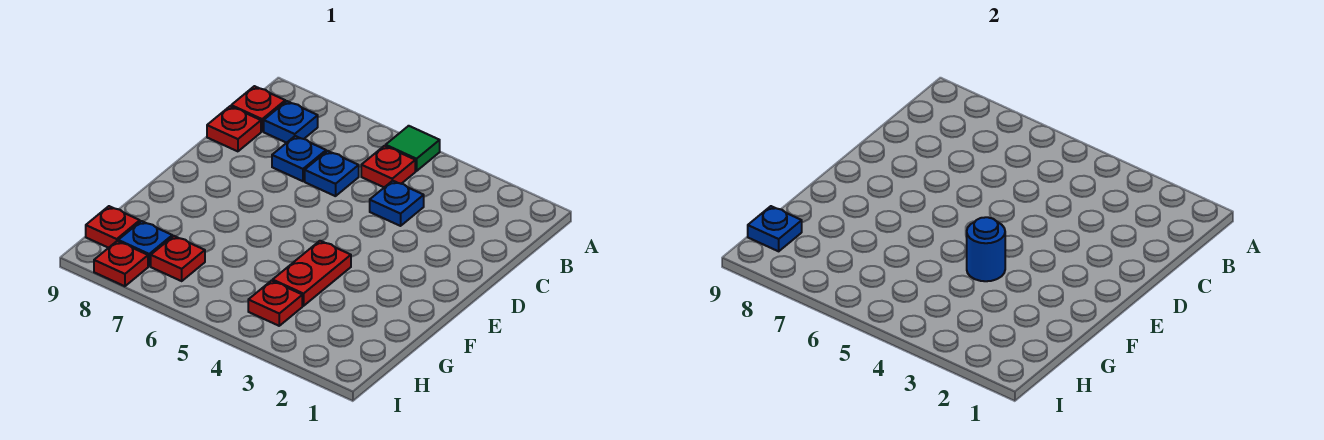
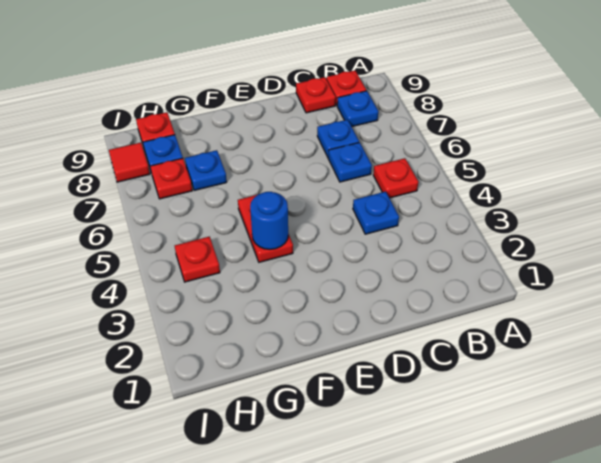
green tile A5 level 1 -> none
red plate F4:G4 level 1 -> red plate F4:F5 level 1
blue plate H9 level 2 -> blue plate G7 level 1
red plate I8 level 1 -> red tile I8 level 1

